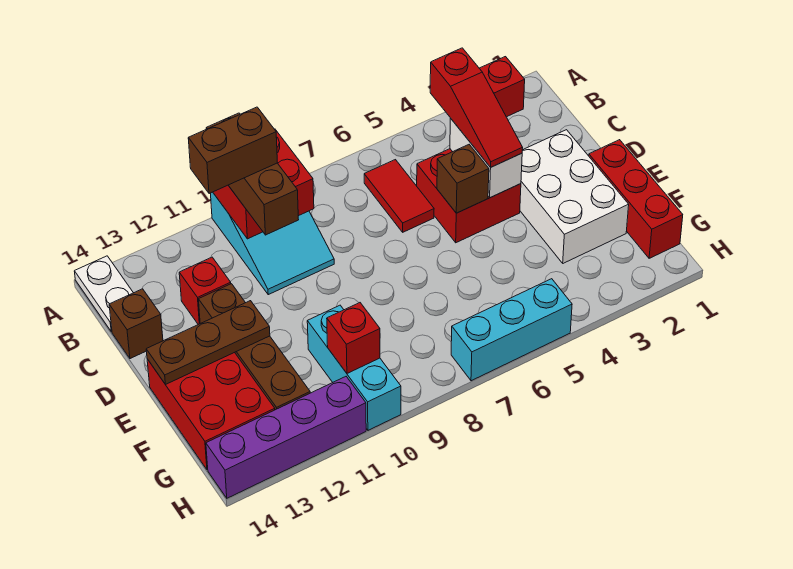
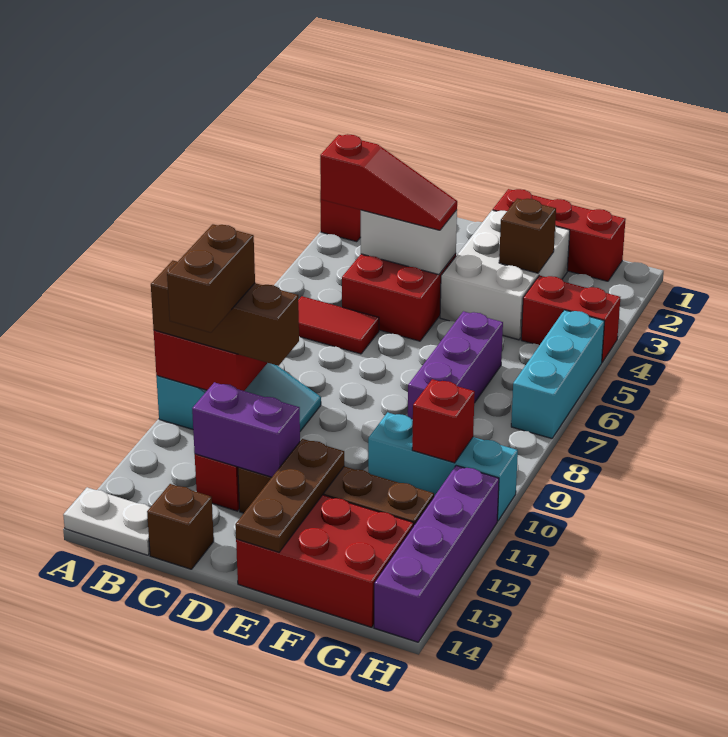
none -> purple brick C12:D12 level 2
white brick D2:F3 level 1 -> white brick E2:F4 level 1
brown brick D5 level 2 -> brown brick F3 level 2
none -> purple brick F6:F8 level 1
none -> red brick G4:H4 level 1

